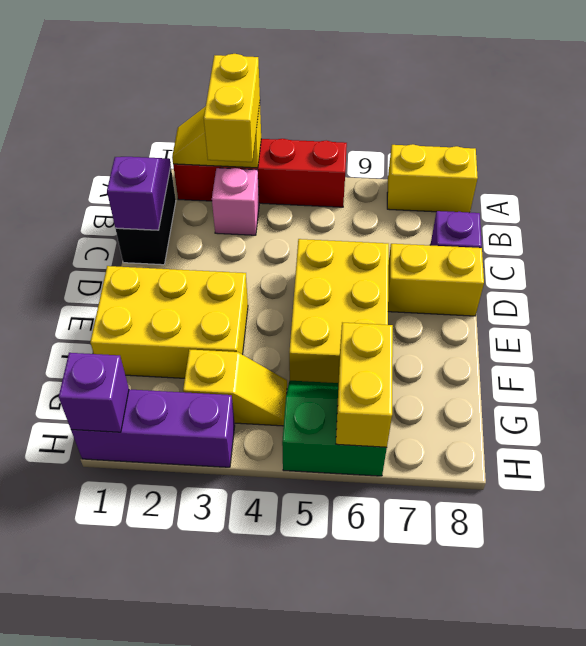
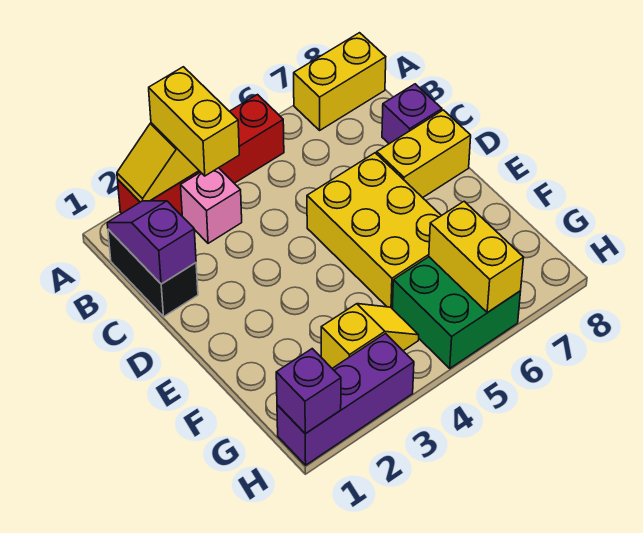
yellow brick E1:F3 level 1 -> none
green slope G5:H6 level 1 top H -> green brick G5:H6 level 1

